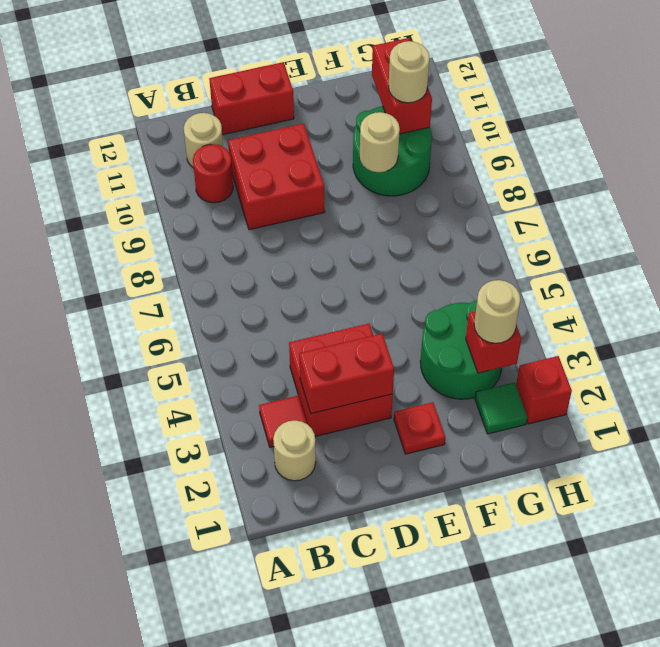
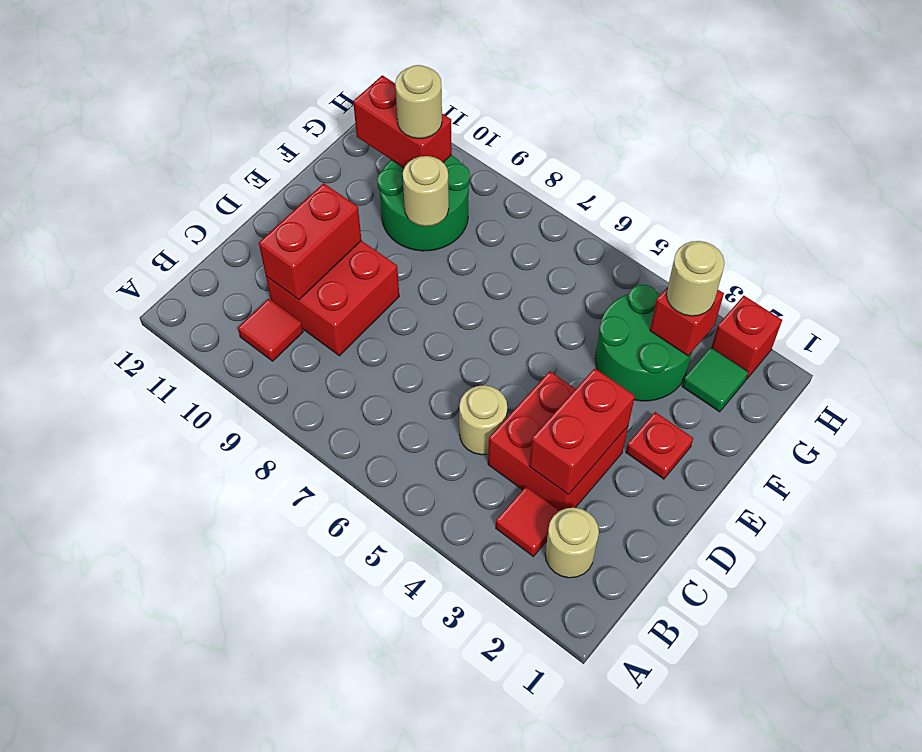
red round brick B10 level 1 -> red tile B10 level 1
tan round brick B11 level 1 -> tan round brick C5 level 1
red brick C12:D12 level 1 -> red brick C10:D10 level 2

